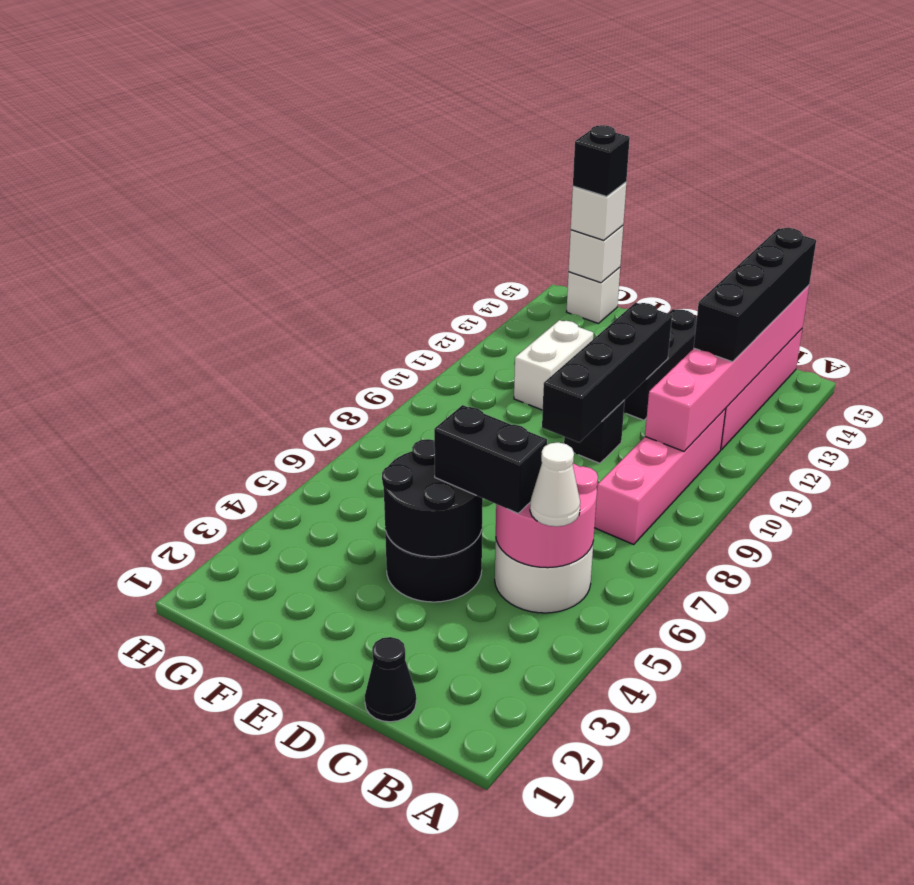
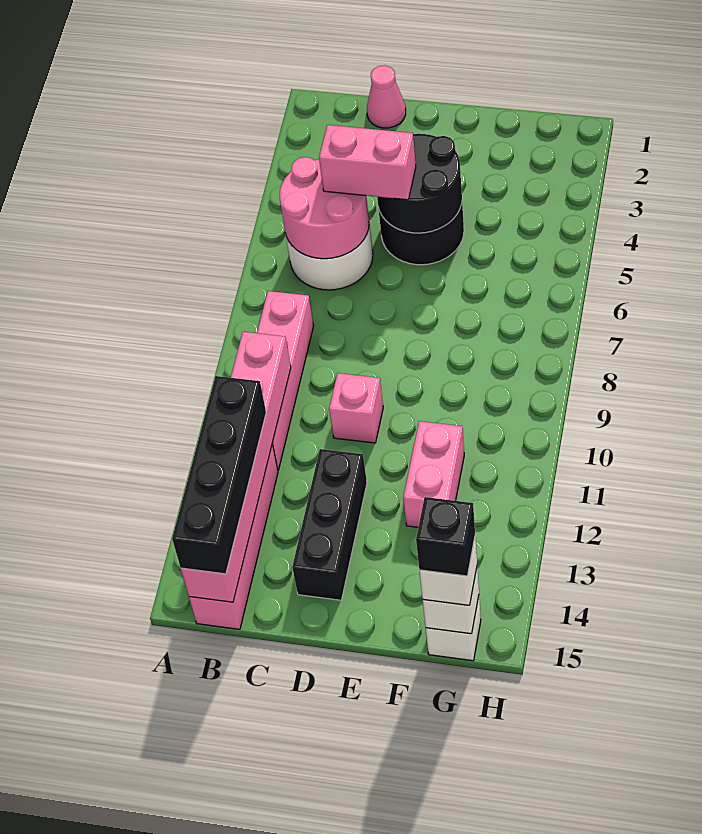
white cone B5 level 3 -> none
black cone C1 level 1 -> pink cone C1 level 1
black brick C5:D5 level 3 -> pink brick C5:D5 level 3
black brick D9:D12 level 2 -> none
black brick D10 level 1 -> pink brick D10 level 1
white brick F11:F12 level 1 -> pink brick F11:F12 level 1

